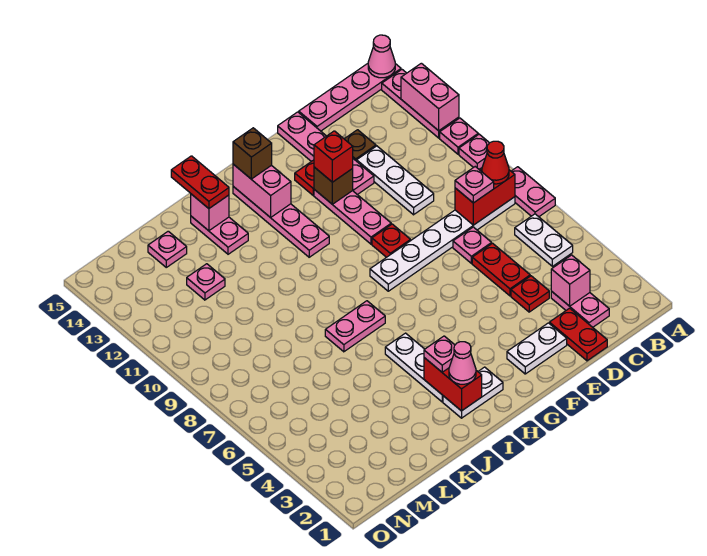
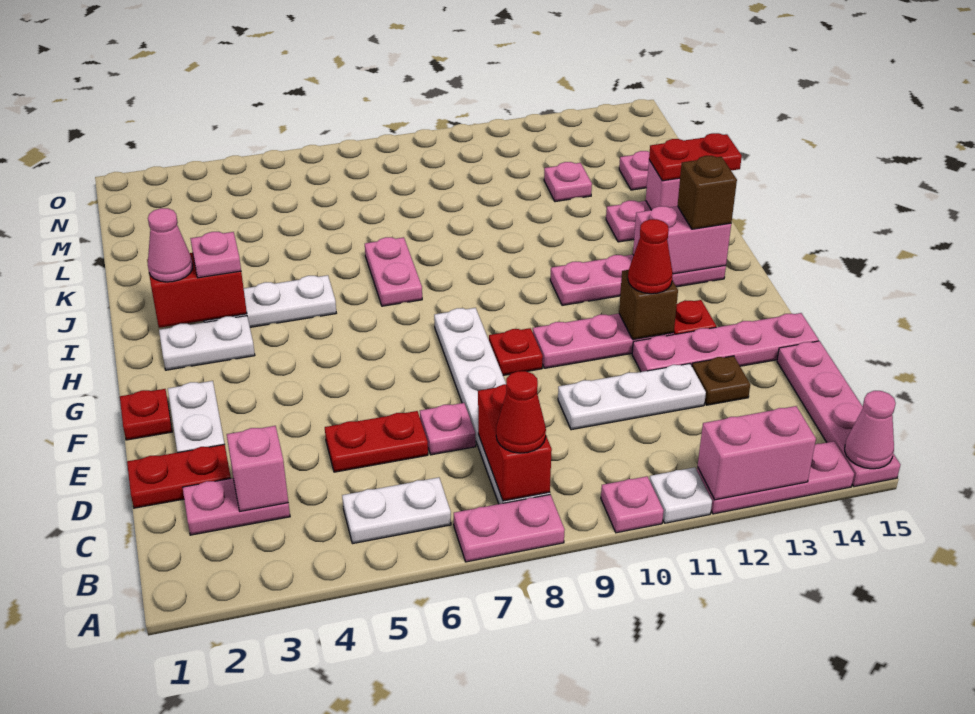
pink plate A11 level 1 -> white plate A11 level 1
pink plate C8 level 3 -> none
red plate D4 level 1 -> red plate F1 level 1
red brick F12 level 3 -> red cone F12 level 3
white plate H2:I2 level 1 -> white plate H2:H3 level 1

